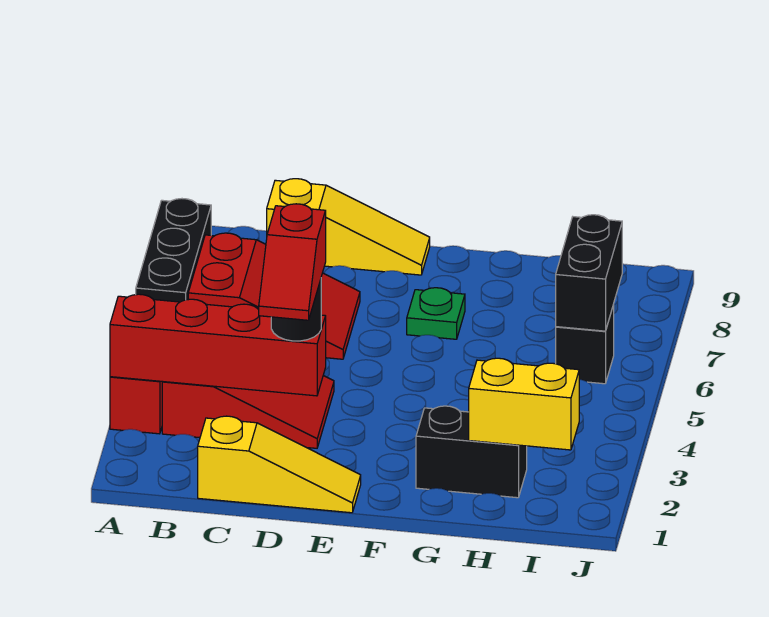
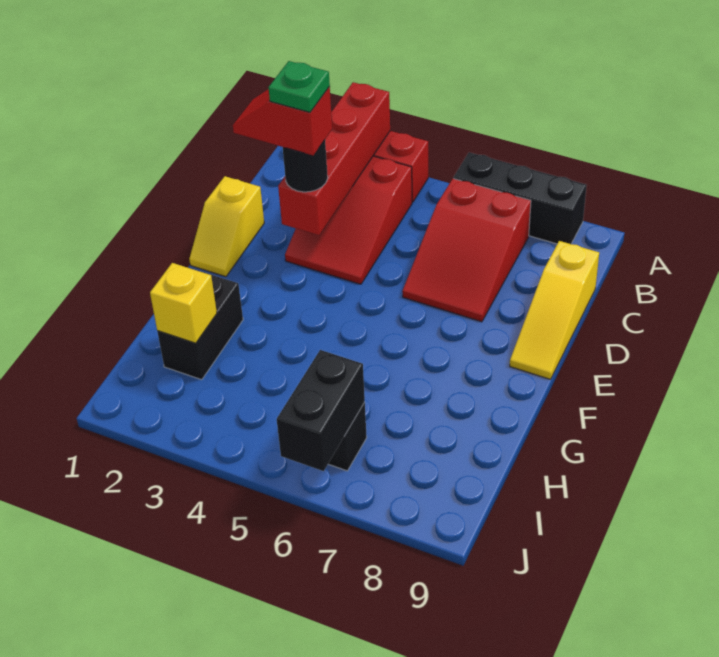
yellow slope C1:E1 level 1 top C -> yellow slope D1:E1 level 1 top D
green plate F7 level 1 -> green plate D3 level 5
yellow brick H2:I2 level 2 -> yellow brick H2 level 2
black brick I6:I7 level 2 -> black brick I6:J6 level 2

